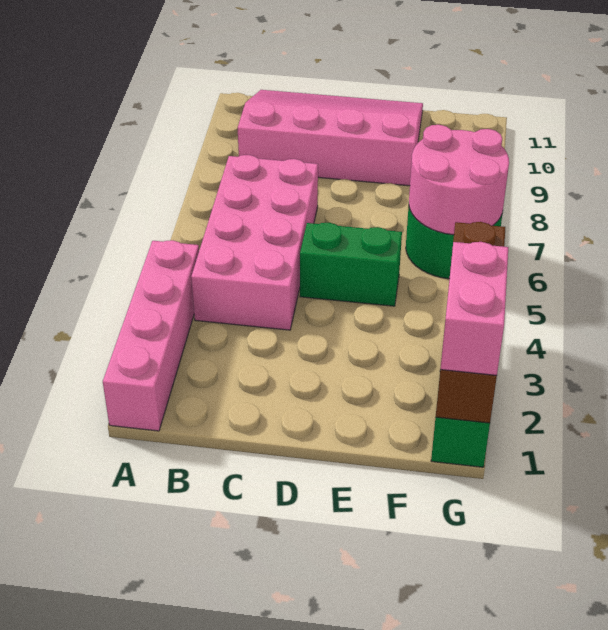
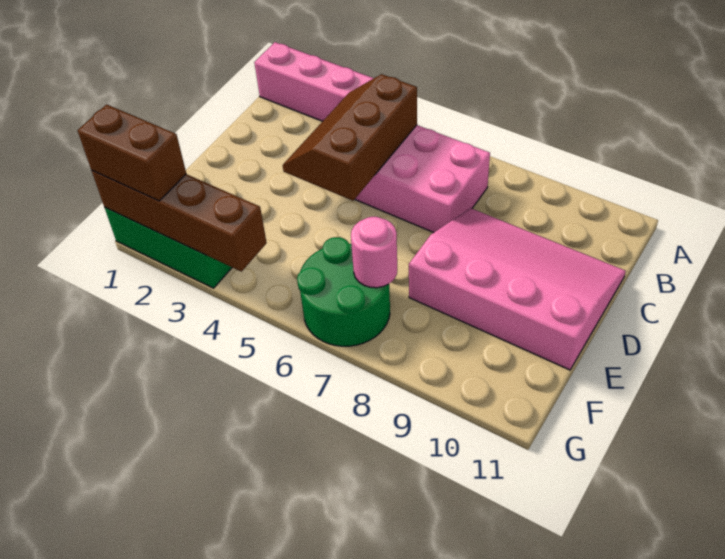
none -> brown slope B4:D5 level 2 top 5
pink slope B9:E11 level 1 top 9 -> pink slope C8:E11 level 1 top E
green brick D5:E5 level 1 -> none
pink round brick F6:G7 level 2 -> pink round brick F7 level 2
pink brick G1:G2 level 3 -> brown brick G1:G2 level 3

